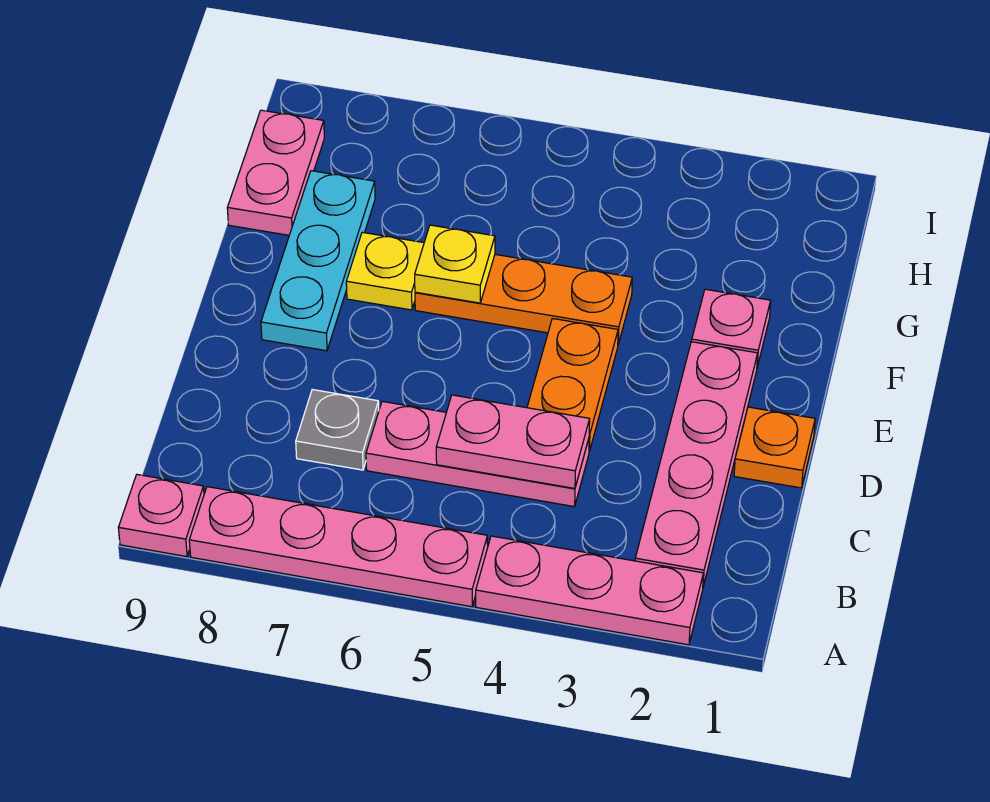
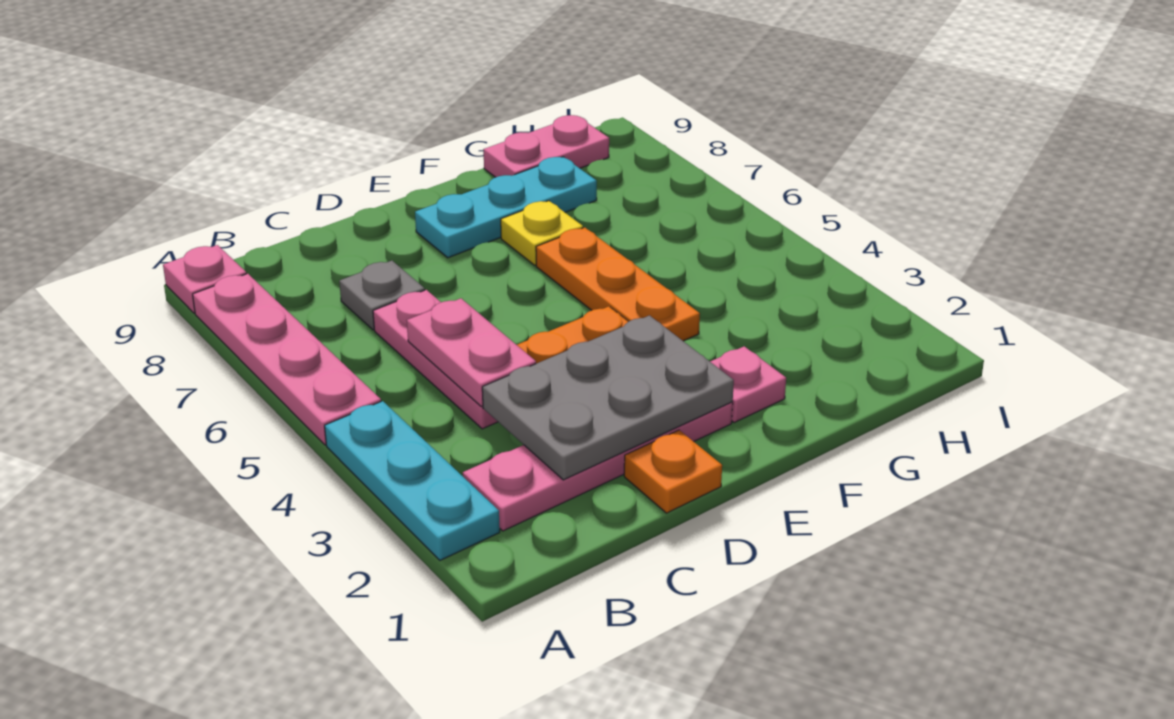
pink plate A2:A4 level 1 -> cyan plate A2:A4 level 1
none -> grey plate C2:E3 level 2
yellow plate F6 level 2 -> none

